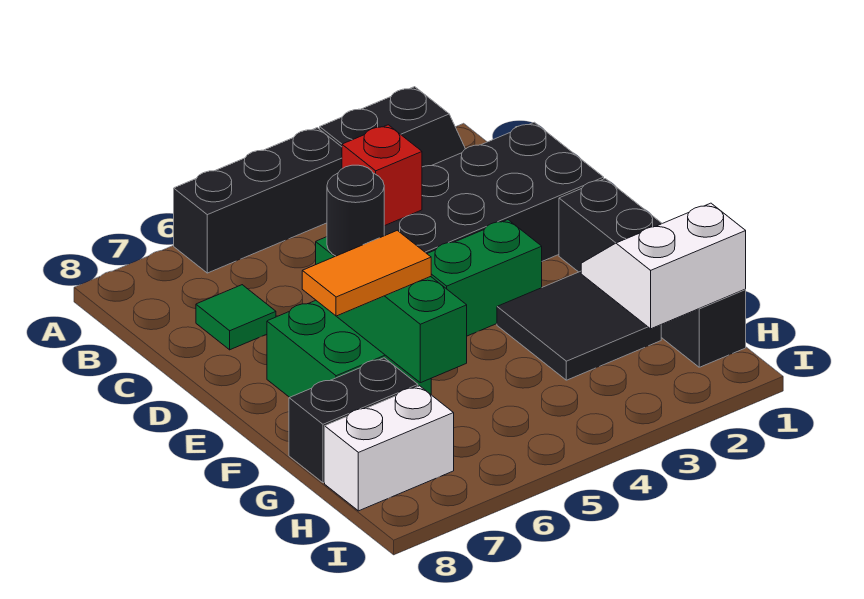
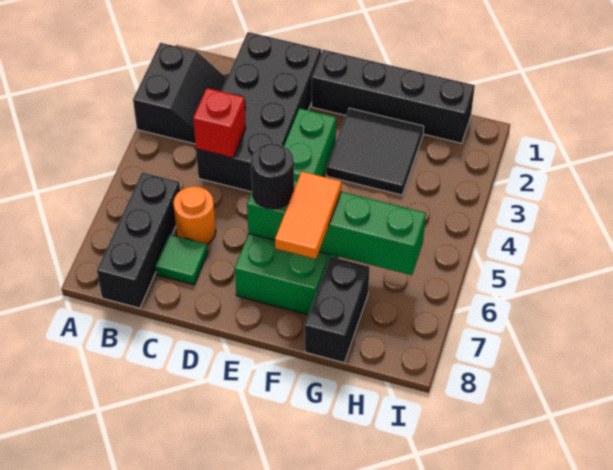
black brick A4:A6 level 1 -> black brick B6:B8 level 1
none -> orange round brick C6 level 1
green brick E6:G6 level 2 -> green brick E6:H6 level 2
white slope G1:H2 level 2 top H -> none
white brick H7:H8 level 1 -> none

